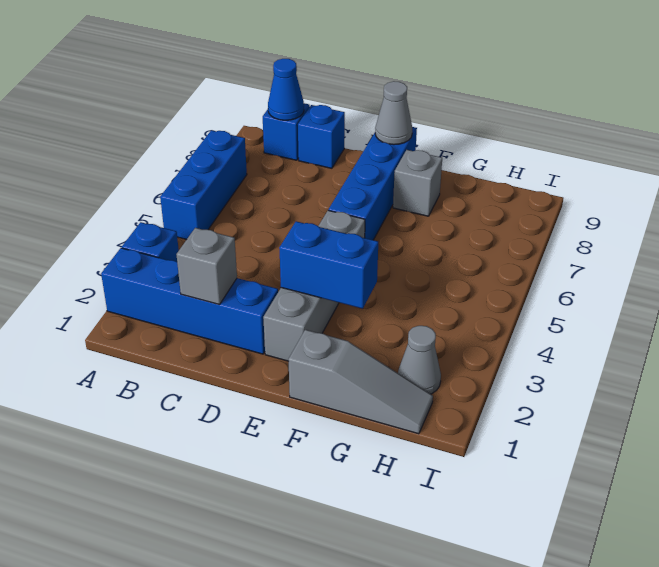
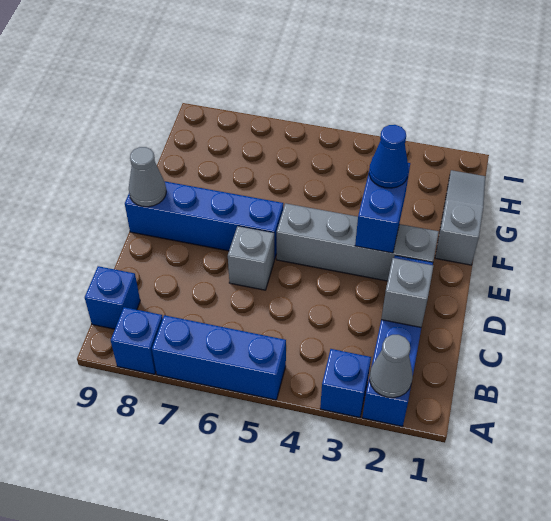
blue cone B9 level 2 -> blue cone F3 level 3
blue brick C9 level 1 -> blue brick A8 level 1
grey brick F8 level 1 -> grey brick D6 level 1
grey cone H2 level 1 -> grey cone A2 level 2

